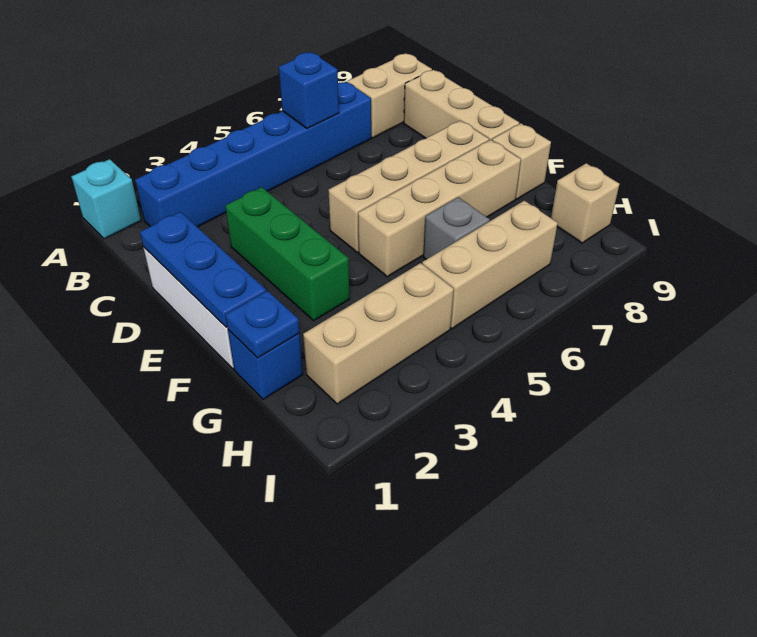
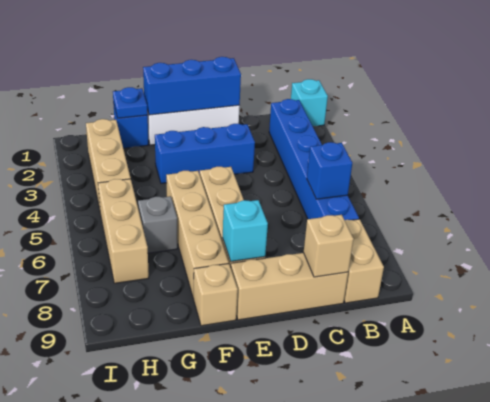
blue plate D1:F1 level 2 -> blue brick D1:F1 level 2
green brick D3:F3 level 1 -> blue brick D3:F3 level 1
none -> cyan brick E8 level 2
tan brick H9 level 1 -> tan brick C9 level 2

